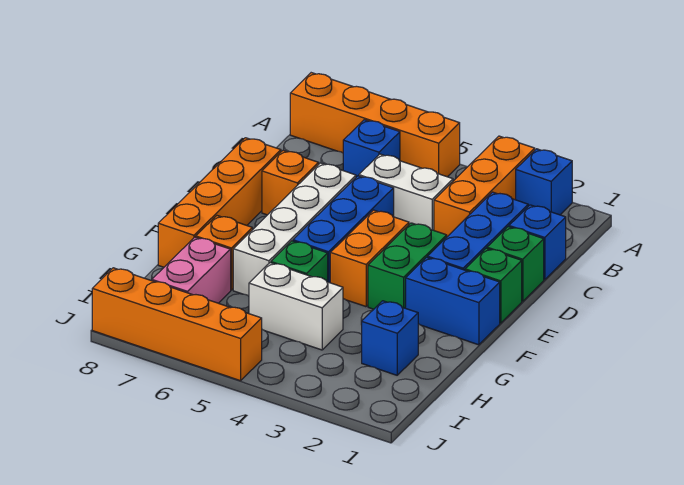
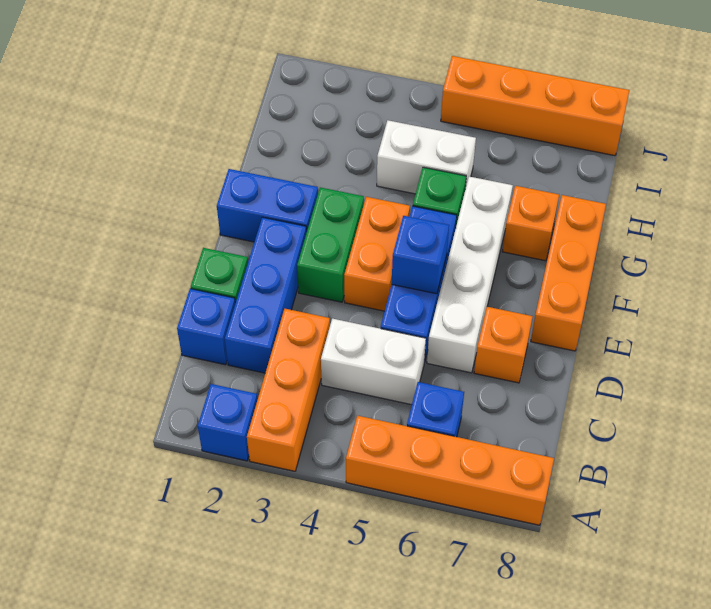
orange brick D8:G8 level 1 -> orange brick E8:G8 level 1
green brick E1 level 1 -> none
blue brick H2 level 1 -> blue brick E5 level 2
pink brick H7:I7 level 1 -> none

